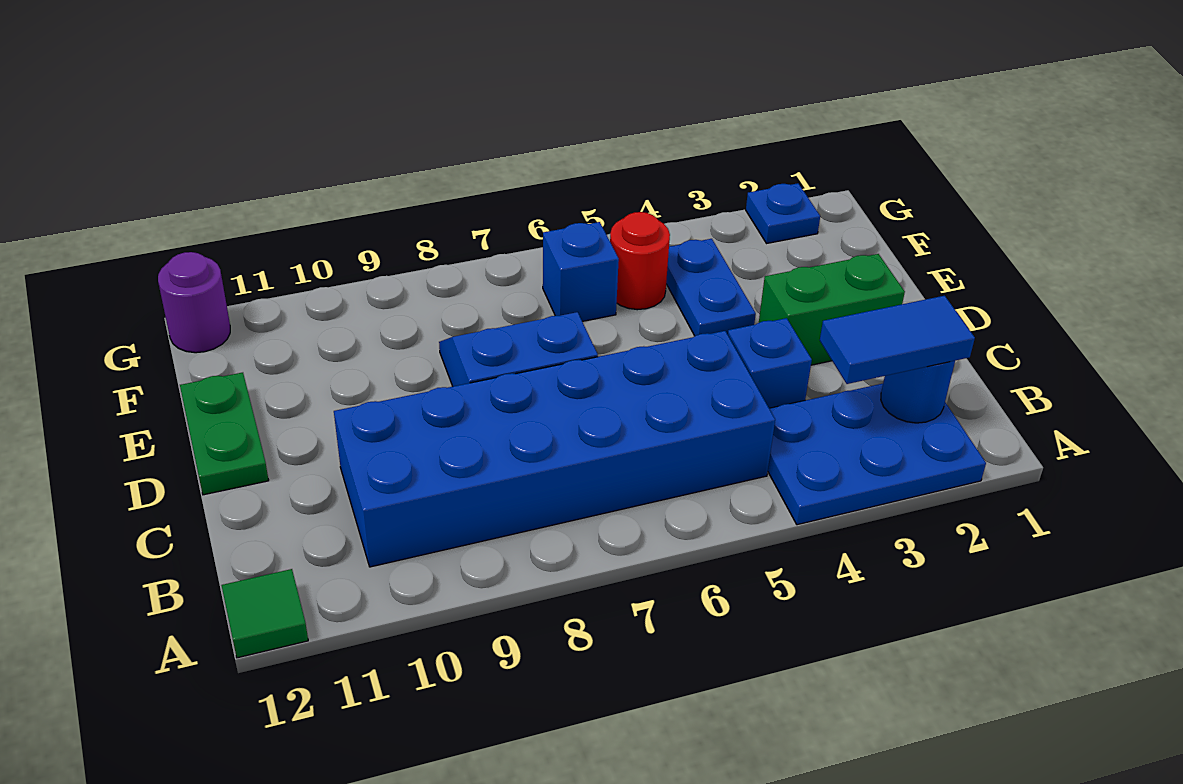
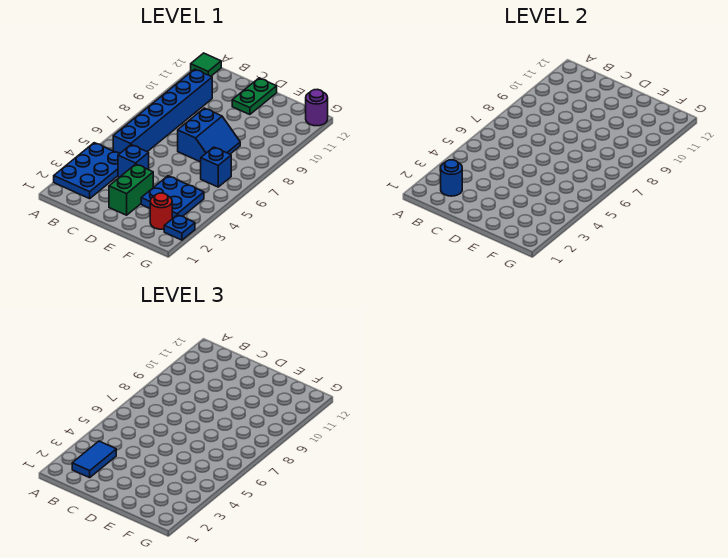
blue brick B5:C10 level 1 -> blue brick B5:B10 level 1
green plate D12:E12 level 1 -> green plate D11:D12 level 1
blue plate E4:F4 level 1 -> blue plate E3:F4 level 1
red round brick F5 level 1 -> red round brick F2 level 1

